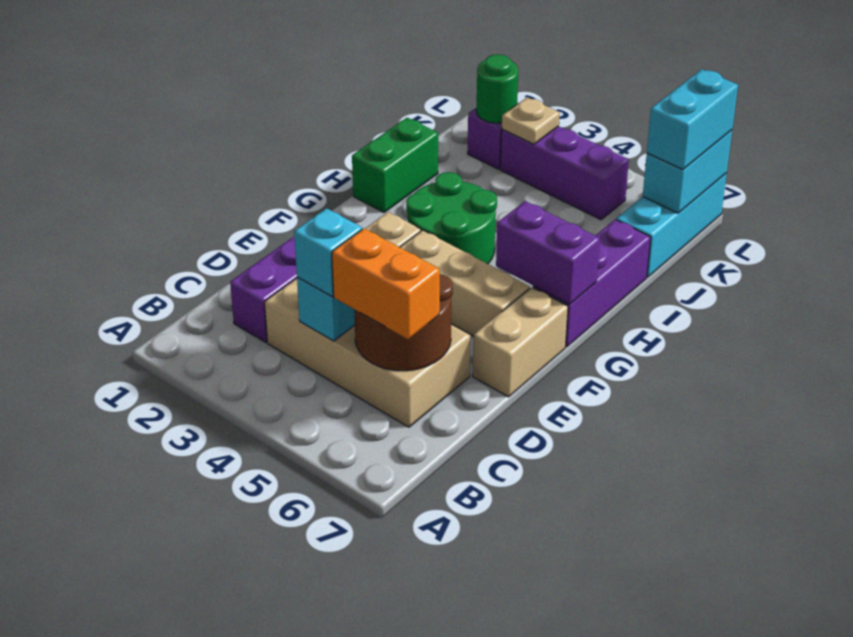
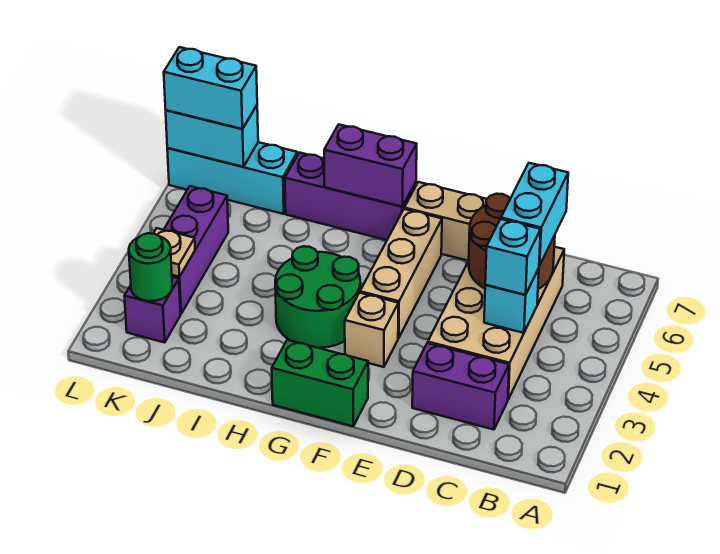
orange brick C5:C6 level 3 -> cyan brick C5:C6 level 3
purple brick G6:G7 level 2 -> purple brick G7:H7 level 2
green brick H1:I1 level 1 -> green brick F1:G1 level 1

